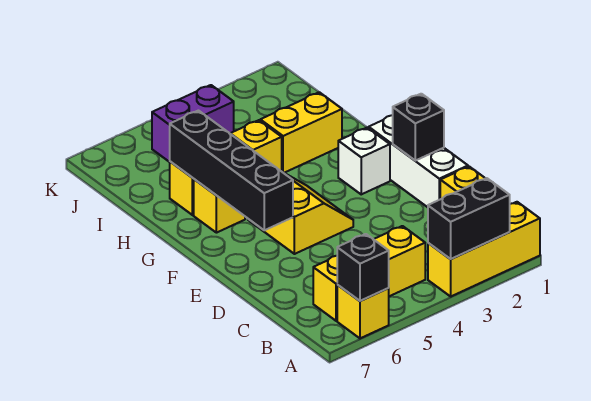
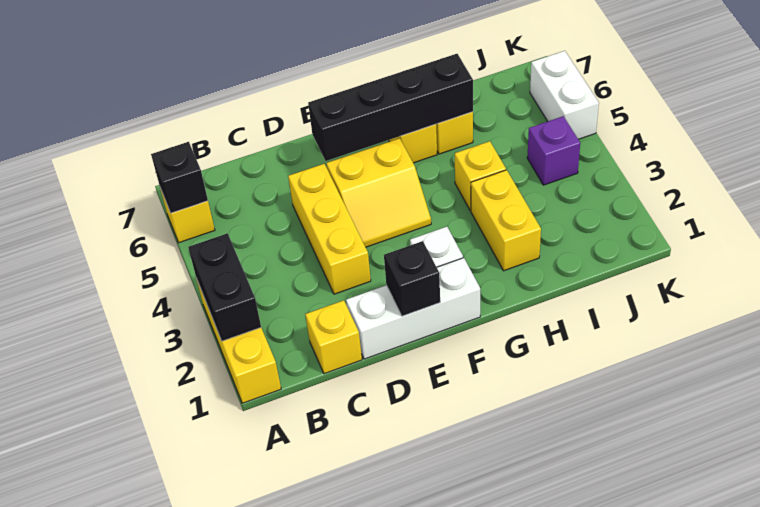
yellow brick B4:B6 level 1 -> yellow brick D3:D5 level 1
purple brick J4:J5 level 1 -> purple brick J4 level 1
none -> white brick K5:K6 level 1

